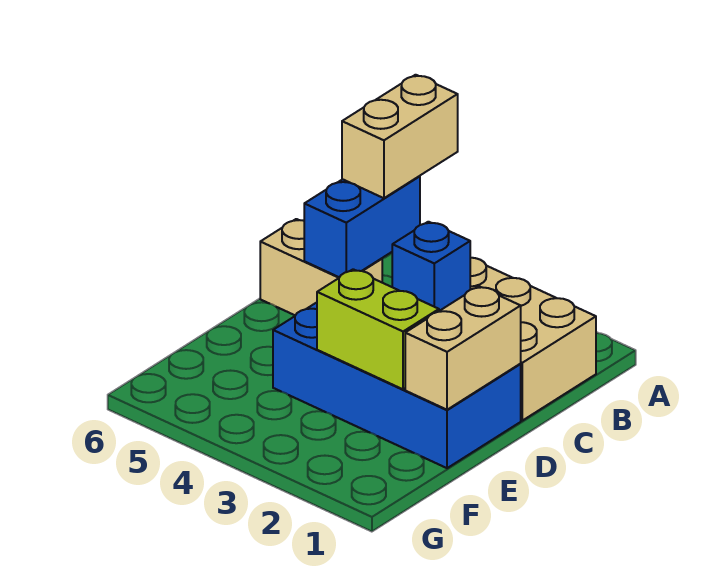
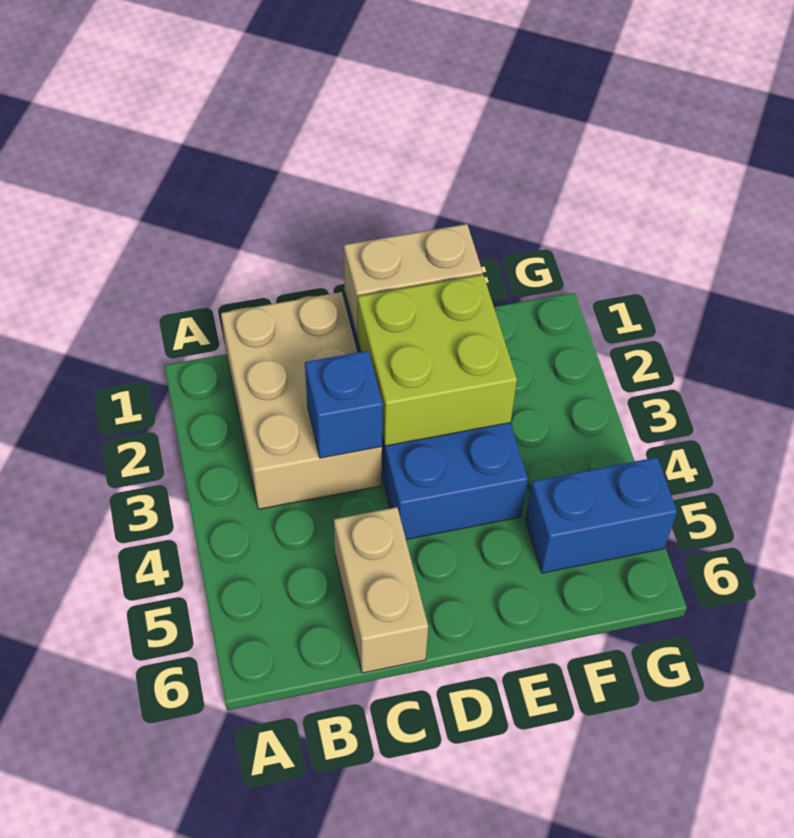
tan brick A5:B5 level 3 -> none
blue brick B5:C5 level 2 -> blue brick F5:G5 level 1
lime brick E2:E3 level 2 -> lime brick D2:E3 level 2

